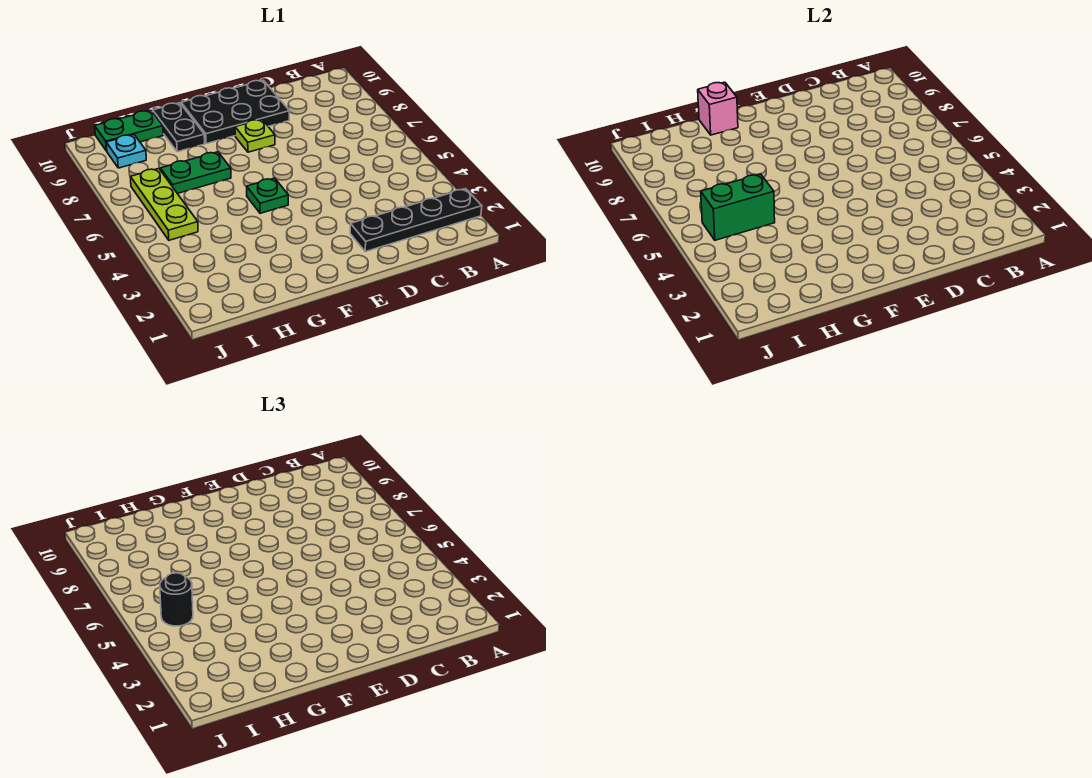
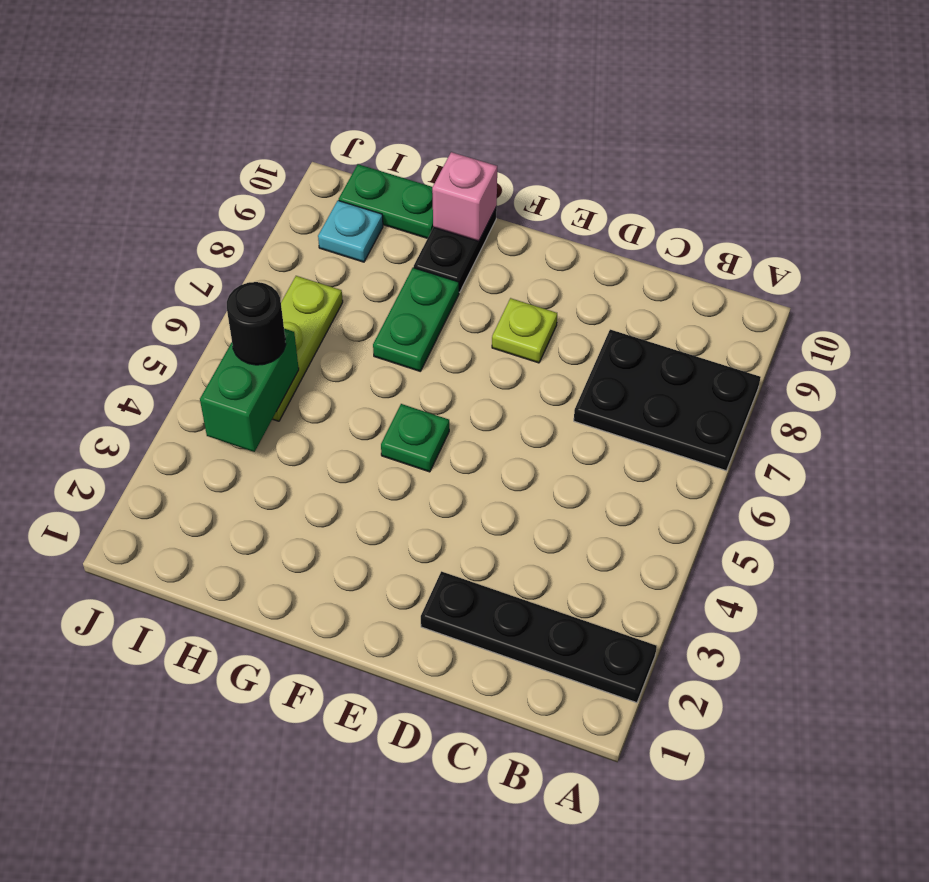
black plate D9:F10 level 1 -> black plate A7:C8 level 1
green plate G7:H7 level 1 -> green plate G7:G8 level 1
green brick H5:I5 level 2 -> green brick I4:I5 level 2

